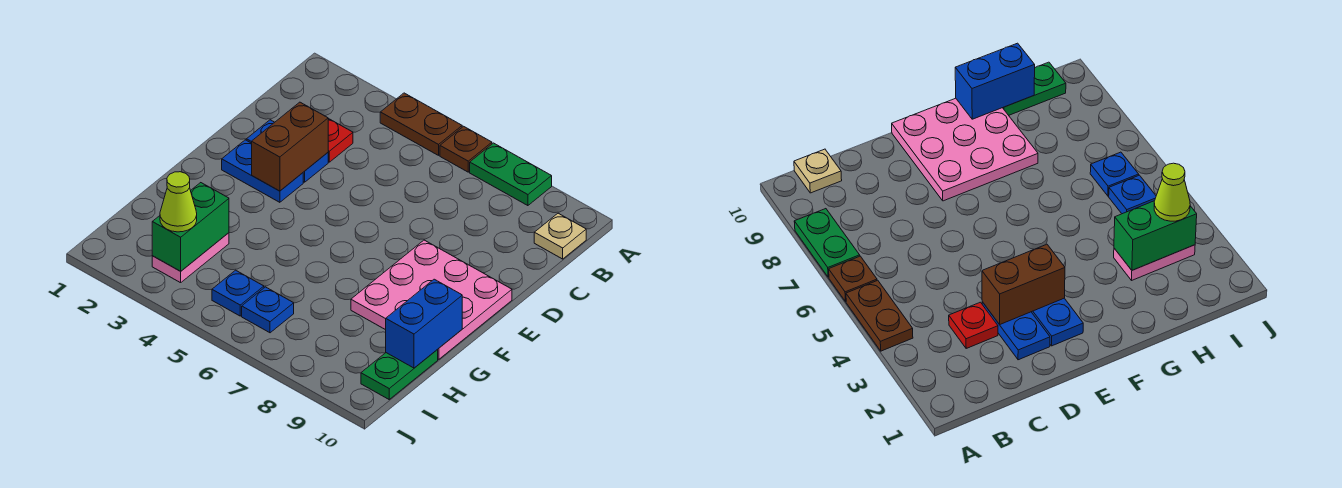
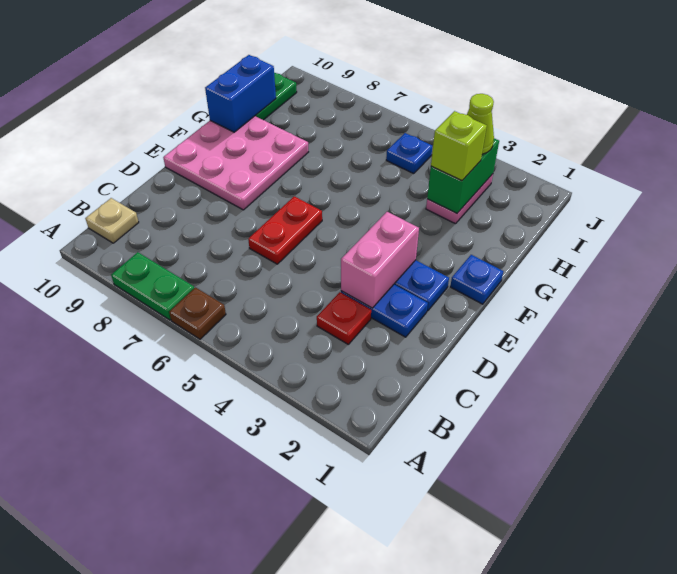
brown plate A4:A5 level 1 -> none
brown brick D3:E3 level 2 -> pink brick D3:E3 level 2
none -> red plate D6:E6 level 1
none -> lime brick H3 level 3
blue plate I6 level 1 -> blue plate F1 level 1

